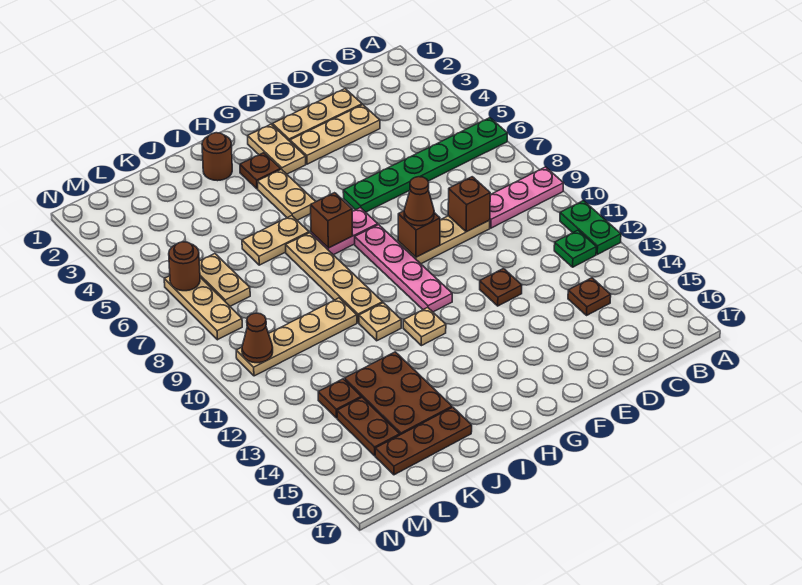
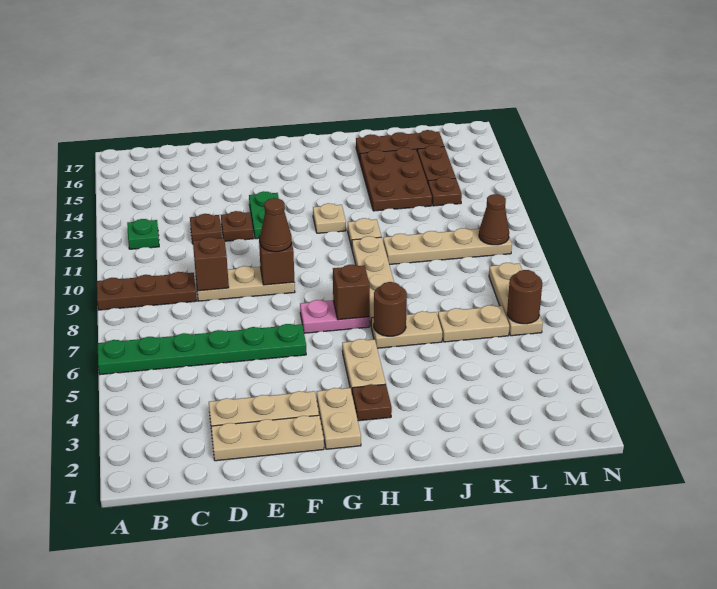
pink plate A9:C9 level 1 -> brown plate A9:C9 level 1
green plate A11:A12 level 1 -> green plate F12:F13 level 1
brown plate C14 level 1 -> brown plate D12 level 1
pink plate G8:G11 level 1 -> none
brown round brick I2 level 1 -> brown round brick I6 level 2
tan plate L6:L7 level 1 -> tan plate K6:L6 level 1

